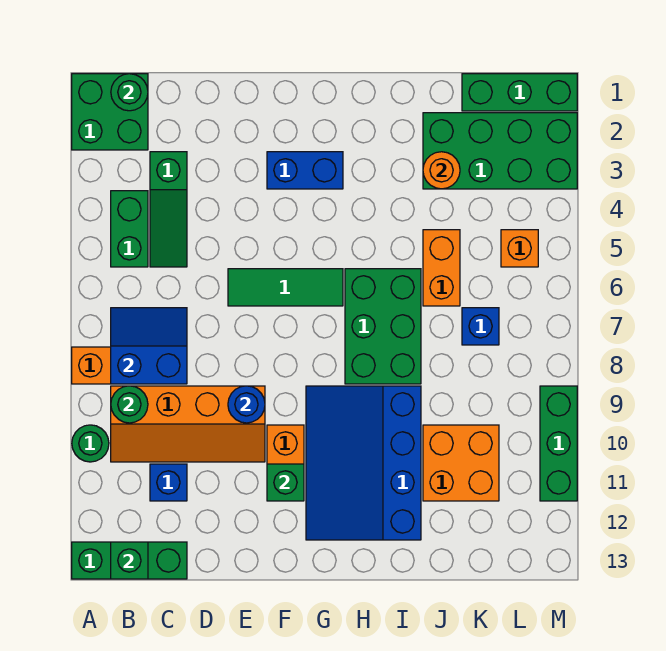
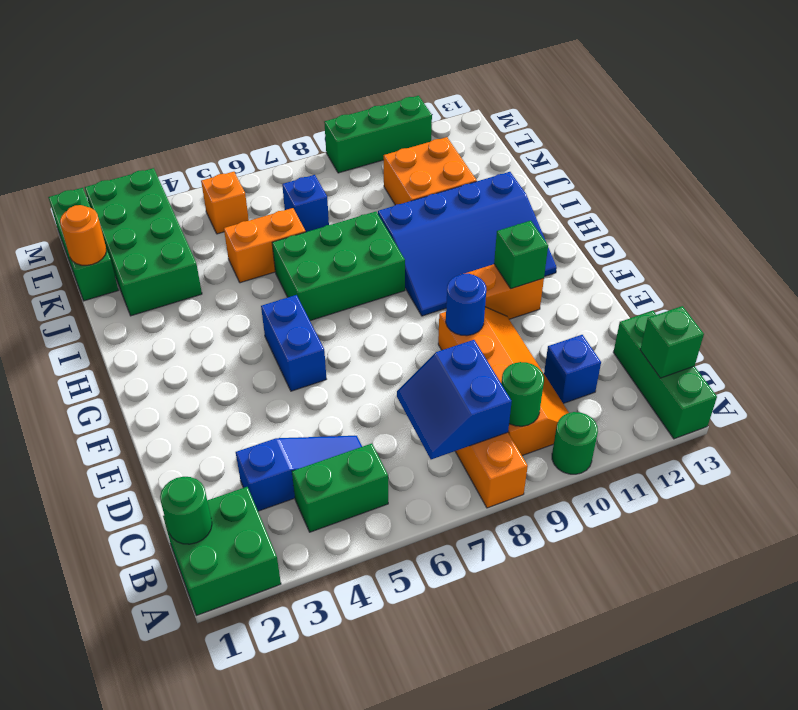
green slope C3:C5 level 1 top 3 -> blue slope C3:C5 level 1 top 3
green tile E6:G6 level 1 -> none
blue brick F3:G3 level 1 -> blue brick F5:G5 level 1
orange round brick J3 level 2 -> orange round brick K1 level 2

